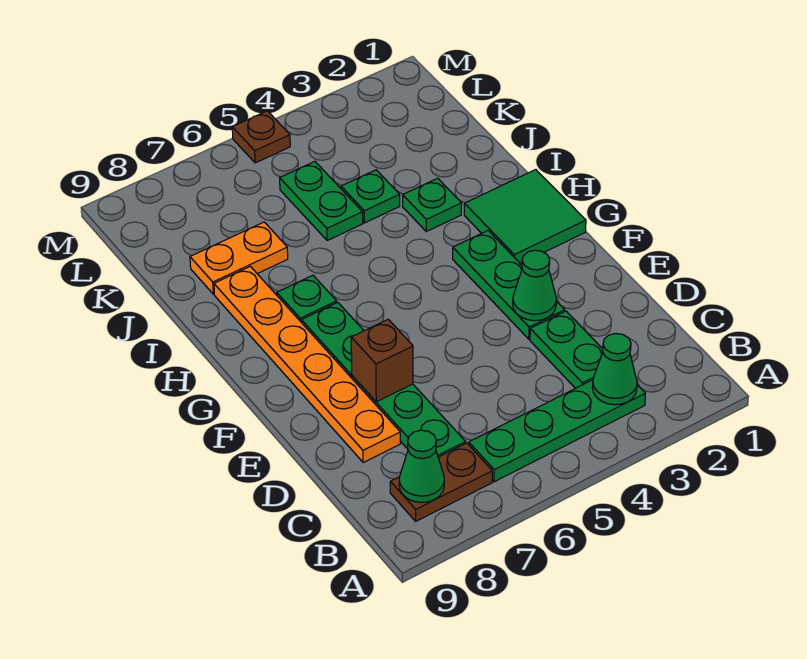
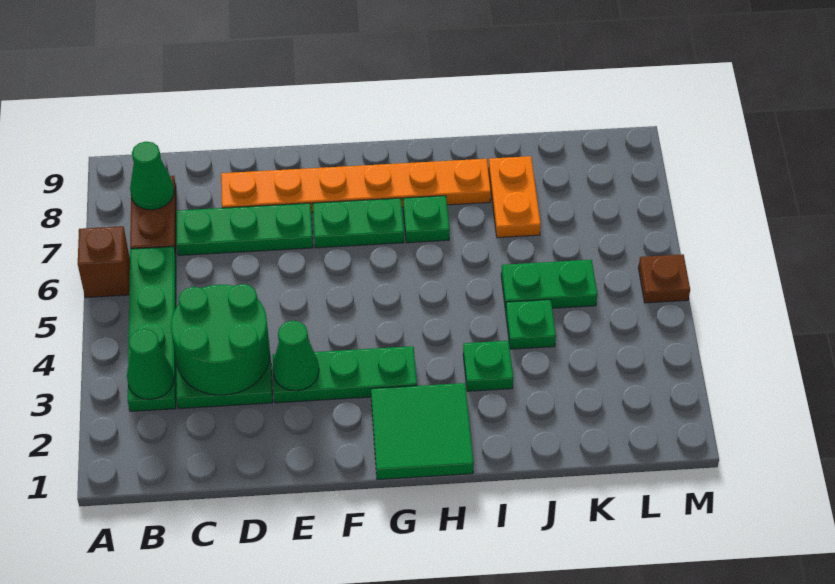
none -> green round brick C3:D4 level 2
brown brick E7 level 2 -> brown brick A6 level 1

